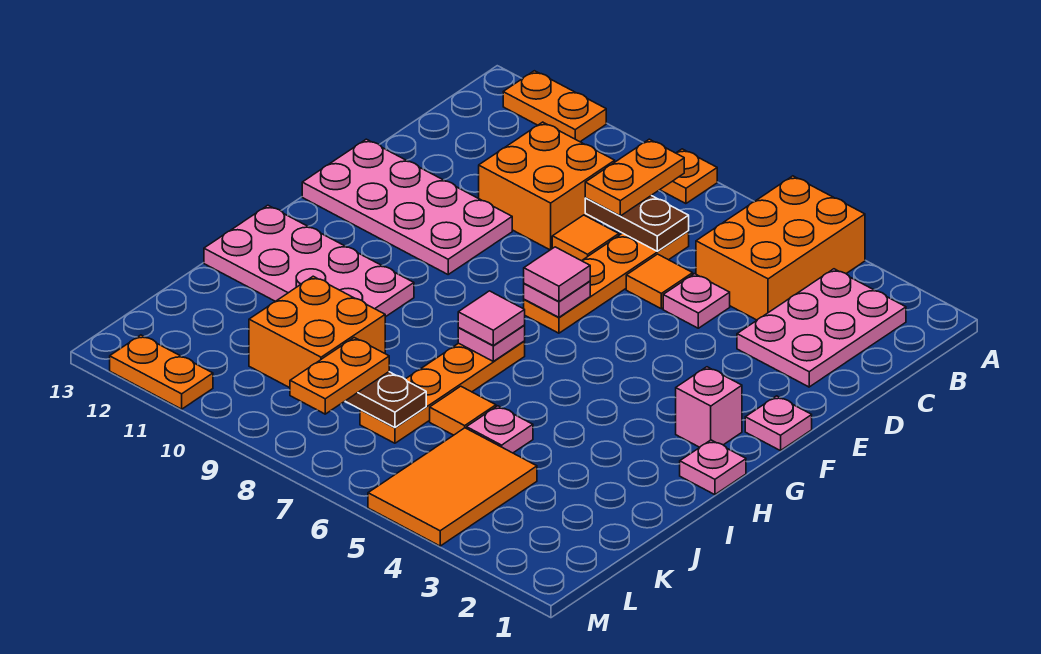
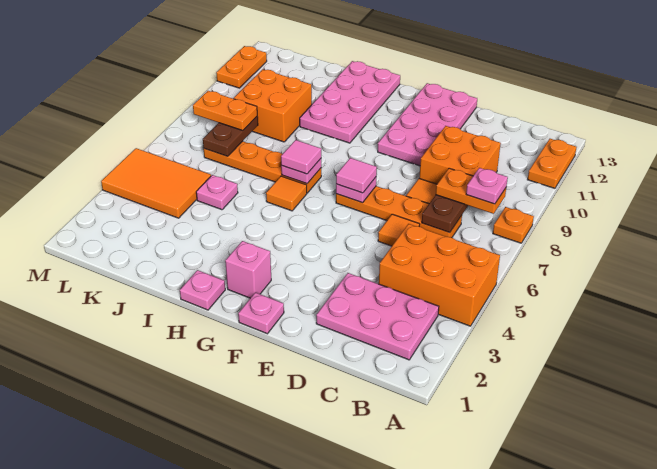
pink plate D5 level 1 -> pink plate B8 level 4
orange tile J6 level 1 -> orange tile H6 level 1

